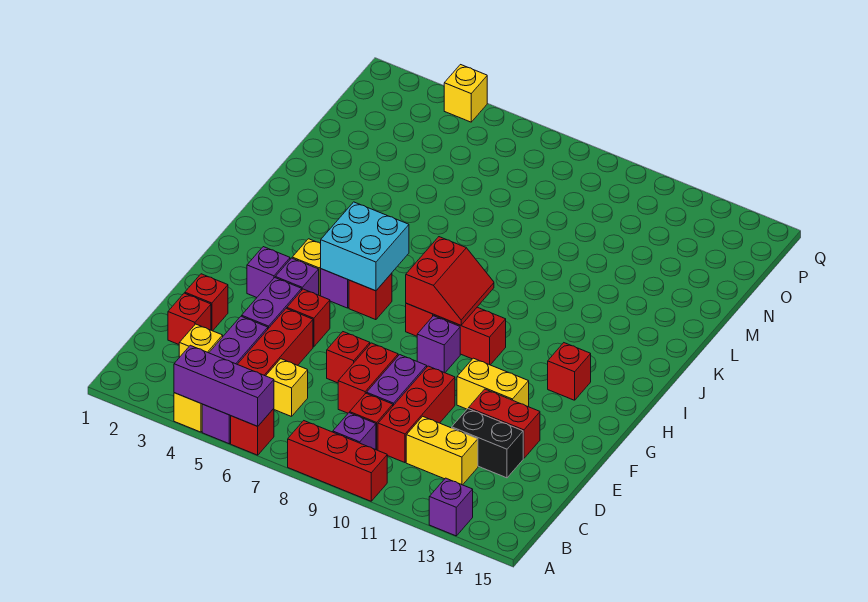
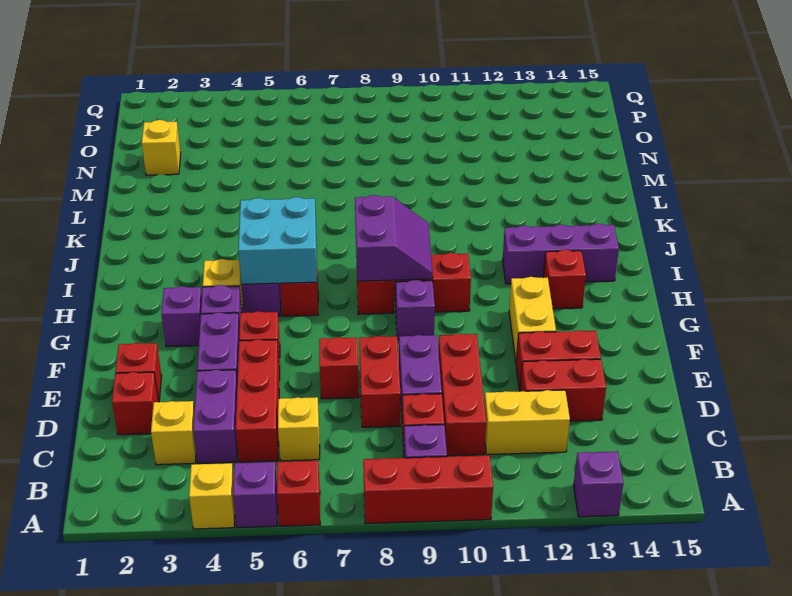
purple brick A4:A6 level 2 -> purple brick I12:I14 level 1
black brick D12:D13 level 1 -> red brick D12:D13 level 1
yellow brick F11:F12 level 1 -> yellow brick F12:G12 level 1
red slope H8:I9 level 2 top 8 -> purple slope H8:I9 level 2 top 8
yellow brick Q4 level 1 -> yellow brick N2 level 1

